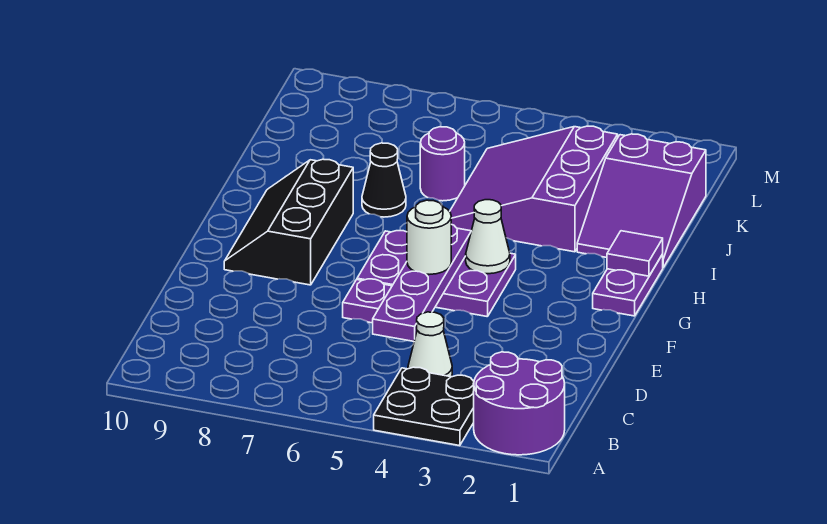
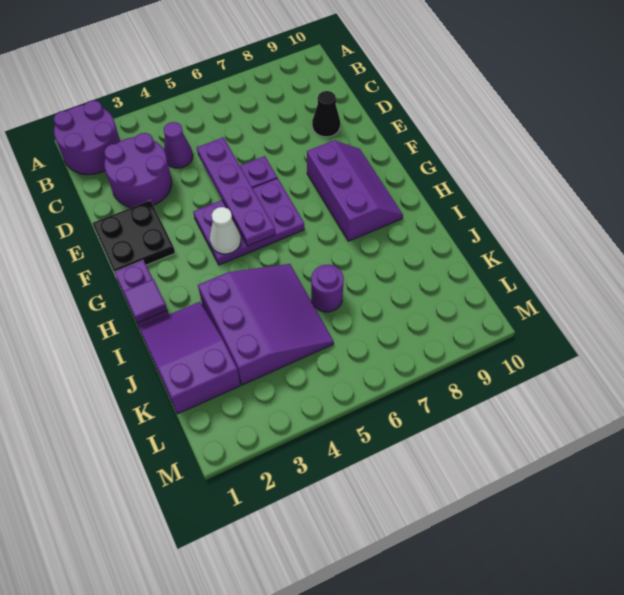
black plate A3:B4 level 1 -> black plate E1:F2 level 1
none -> purple round brick C2:D3 level 1
white cone C4 level 1 -> purple cone C4 level 1
white round brick F5 level 3 -> none
black slope F8:H9 level 1 top 8 -> purple slope F8:H9 level 1 top 8
black cone I7 level 1 -> black cone D9 level 1

